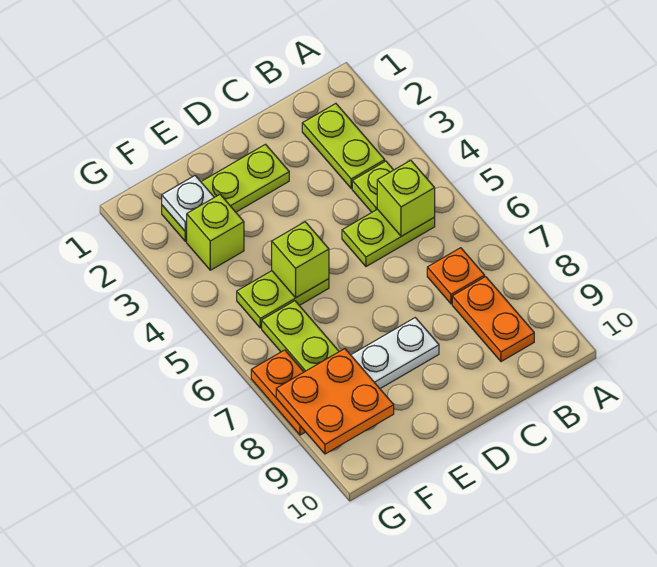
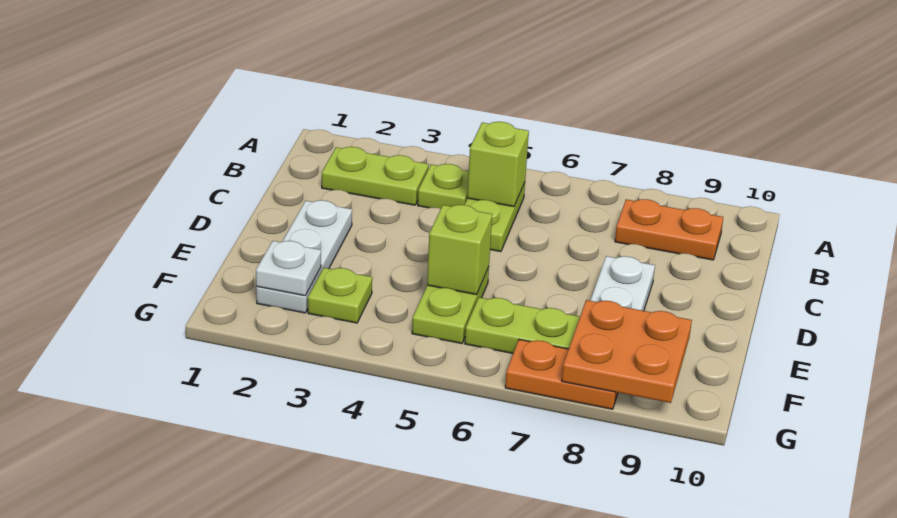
orange plate B7 level 1 -> none
lime plate D2:F2 level 1 -> white plate D2:F2 level 1
lime brick F3 level 1 -> lime plate F3 level 1

